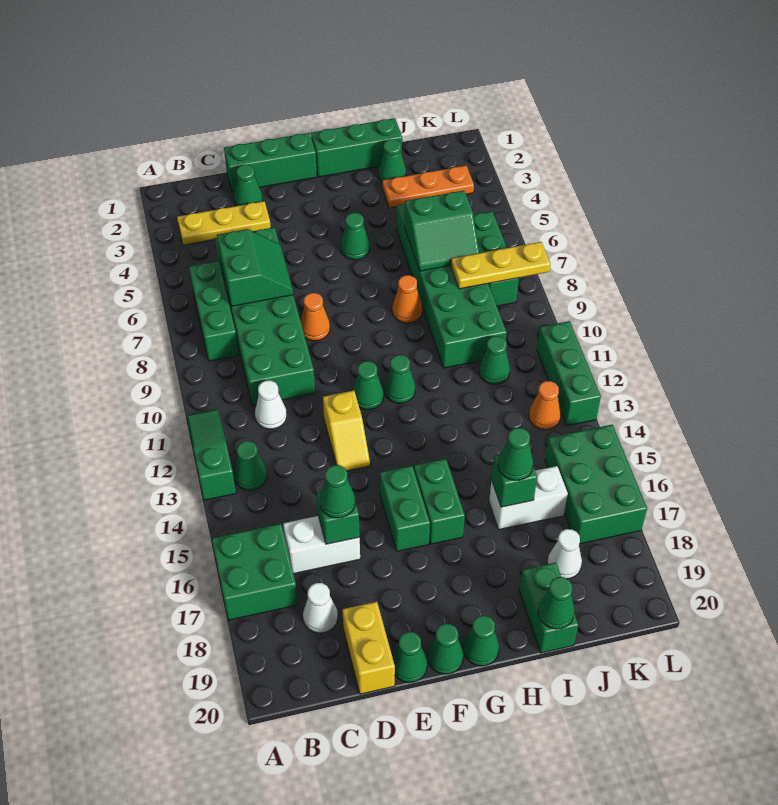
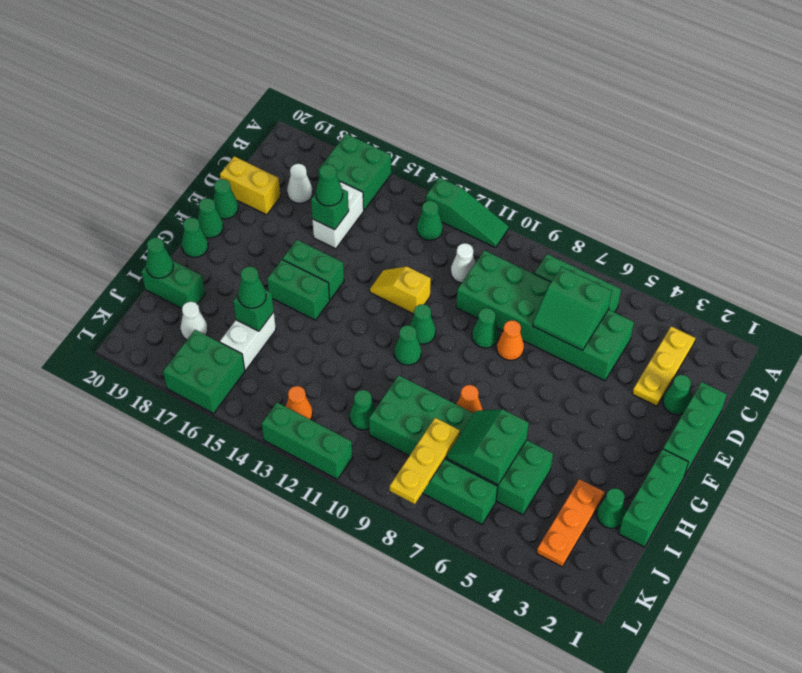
green cone G5 level 1 -> green cone E9 level 1
green brick K15:L17 level 1 -> green brick K16:L17 level 1

